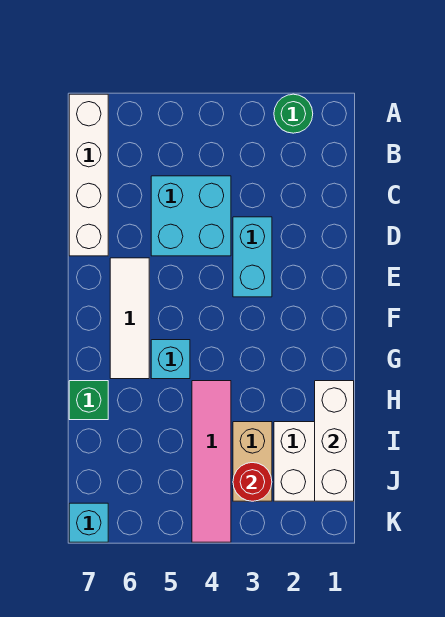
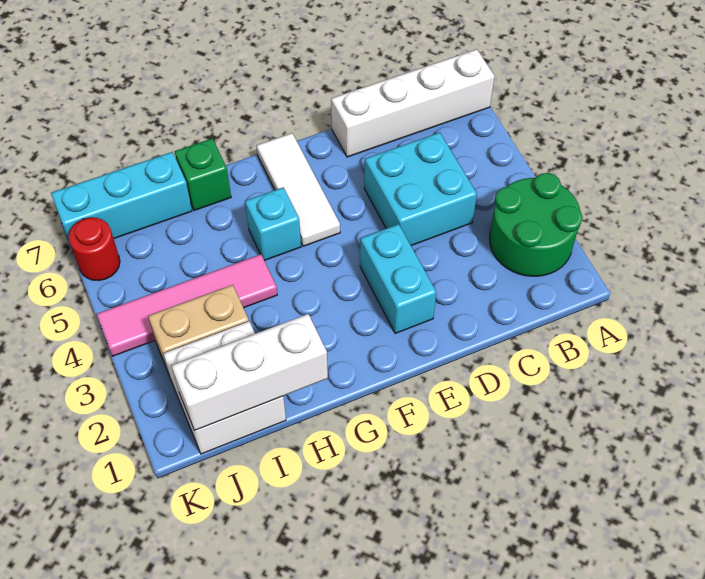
green round brick A2 level 1 -> green round brick A2:B3 level 1
cyan brick D3:E3 level 1 -> cyan brick E2:E3 level 1
white tile E6:G6 level 1 -> white tile F5:F7 level 1
red round brick J3 level 2 -> red round brick K6 level 1
cyan brick K7 level 1 -> cyan brick I7:K7 level 1

